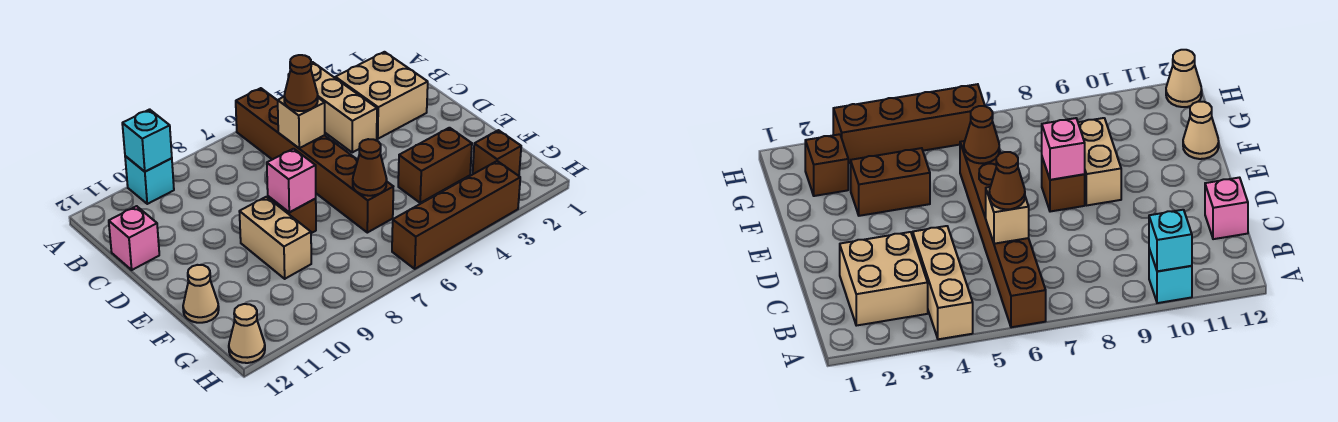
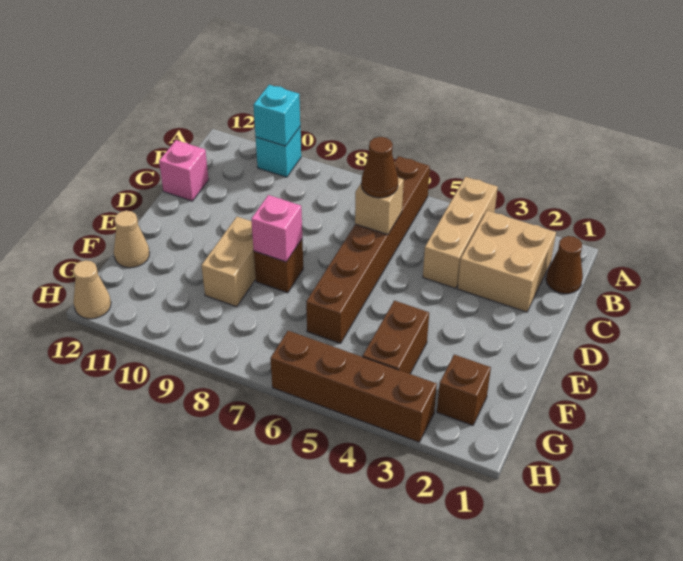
brown brick F3:F4 level 1 -> brown brick F4:G4 level 1
brown cone F6 level 2 -> brown cone B1 level 1

